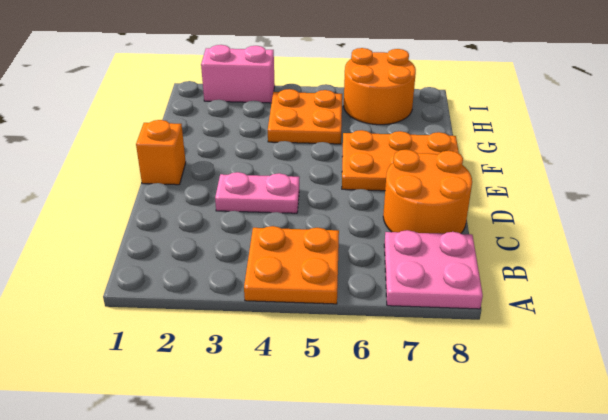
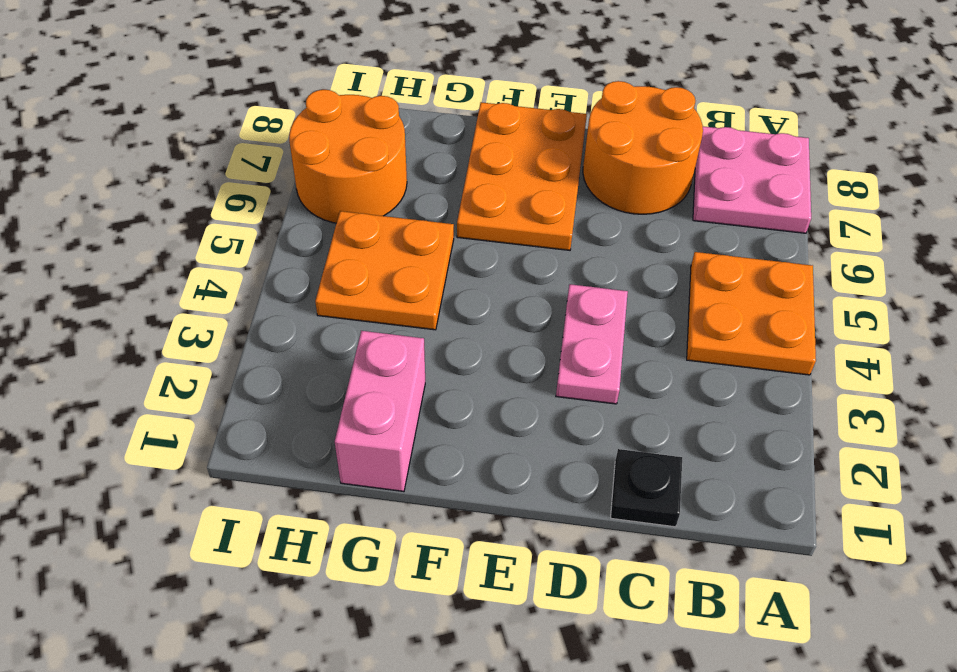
none -> black plate C1 level 1
orange brick E1 level 1 -> none
pink brick I2:I3 level 1 -> pink brick G1:G2 level 1

